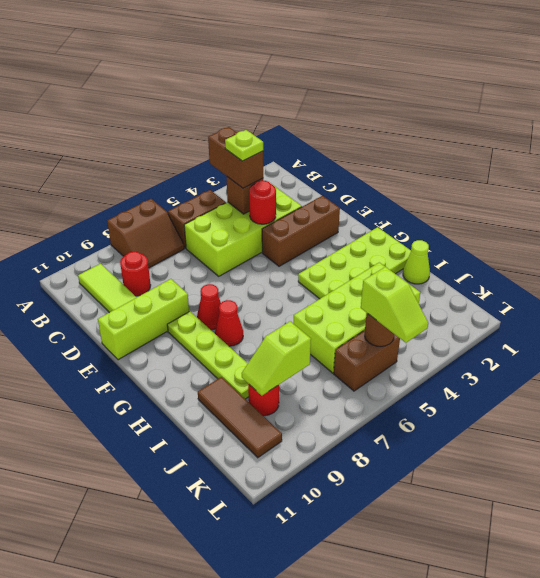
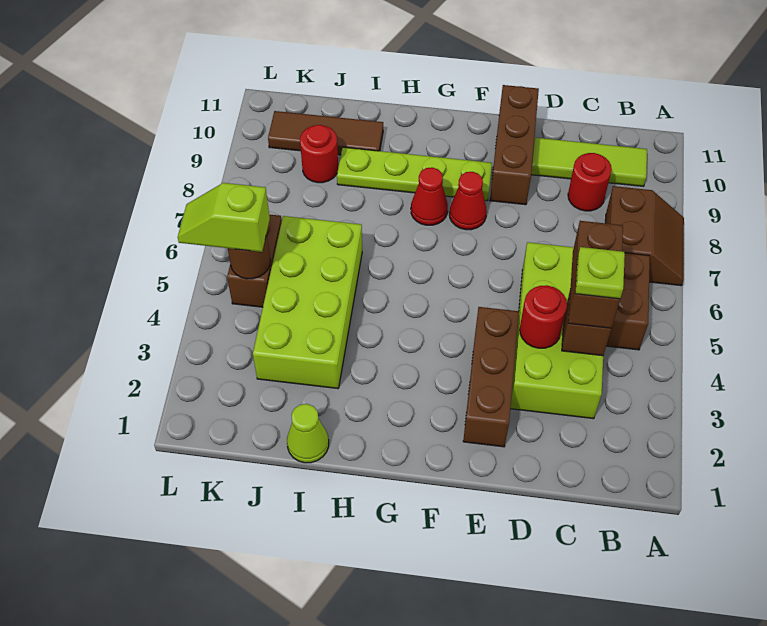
brown slope A7:B8 level 1 top A -> brown slope A7:B8 level 1 top B
brown brick B4:C4 level 3 -> brown brick C4:C5 level 3
lime brick E9:E11 level 1 -> brown brick E9:E11 level 1
lime plate G1:H4 level 1 -> none
lime slope J8:J9 level 2 top 8 -> none

